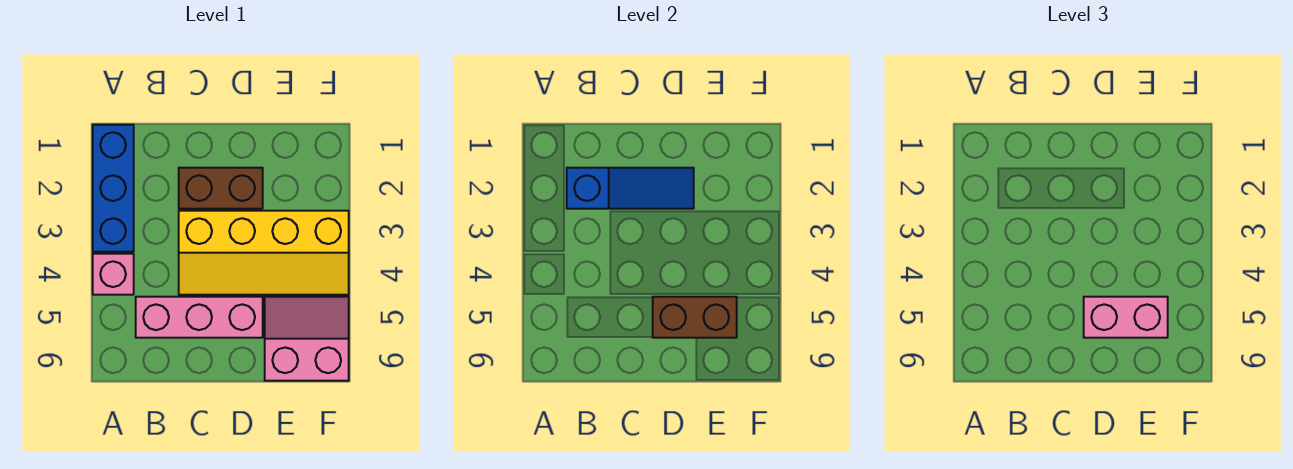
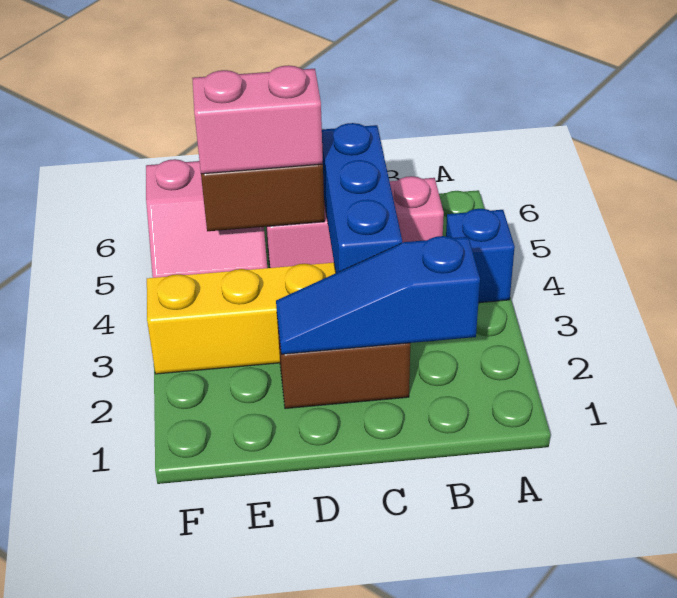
blue brick A1:A3 level 1 -> blue brick C3:C5 level 2
pink brick A4 level 1 -> blue brick A4 level 1

